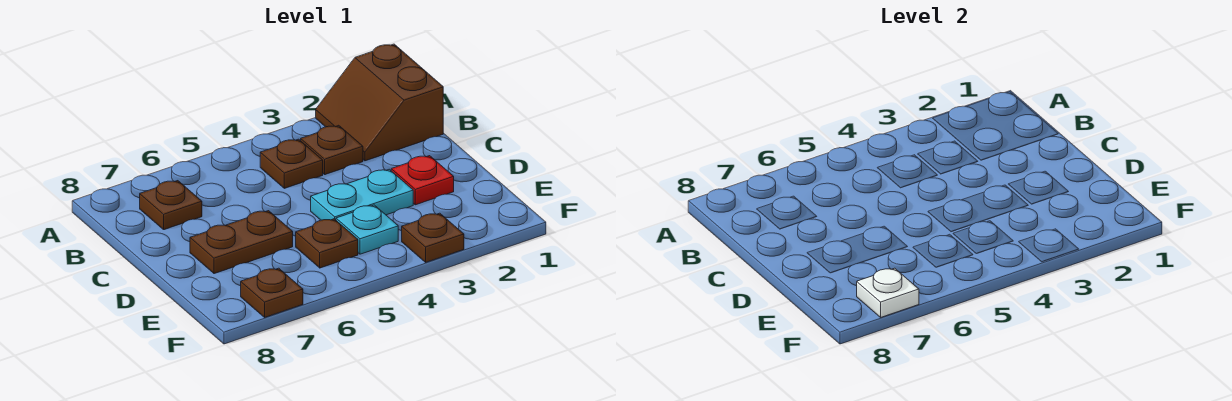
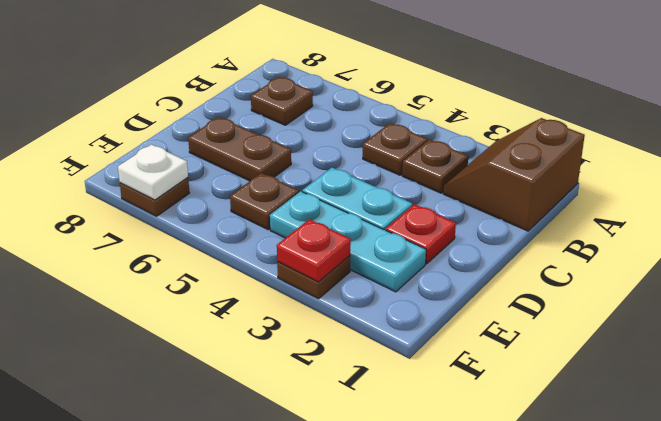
cyan plate E4 level 1 -> cyan plate E2:E4 level 1
none -> red plate F3 level 2

